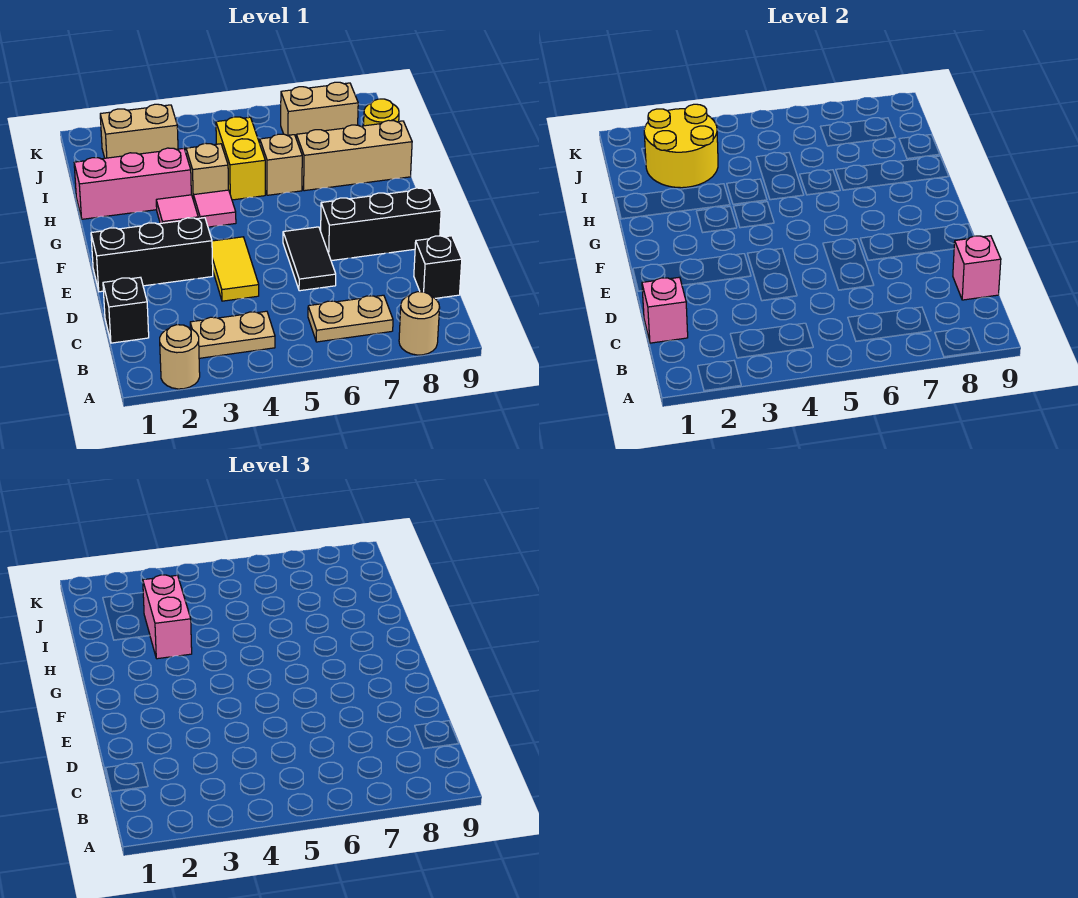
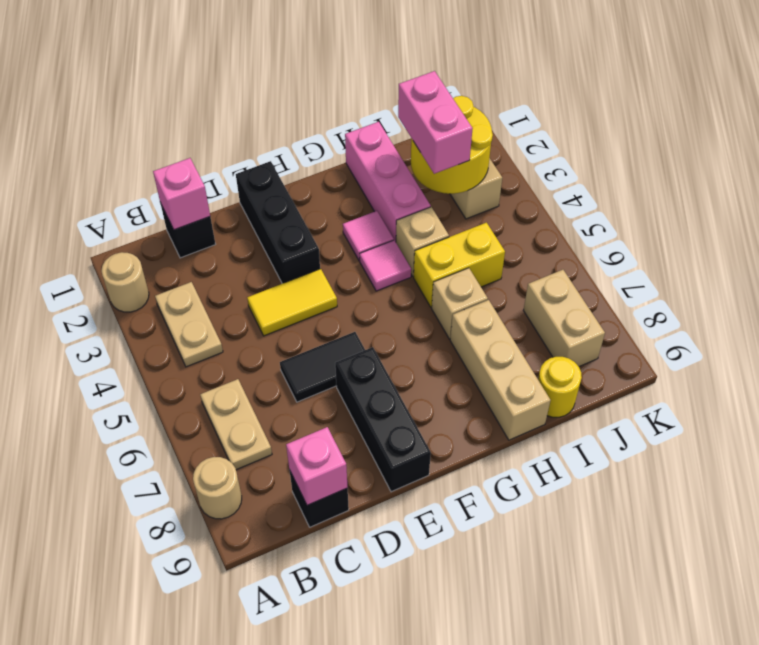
pink brick H3:I3 level 3 -> pink brick I2:I3 level 3

